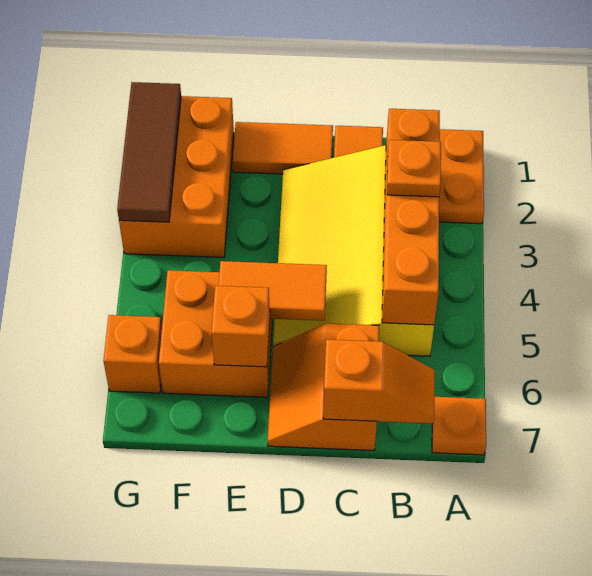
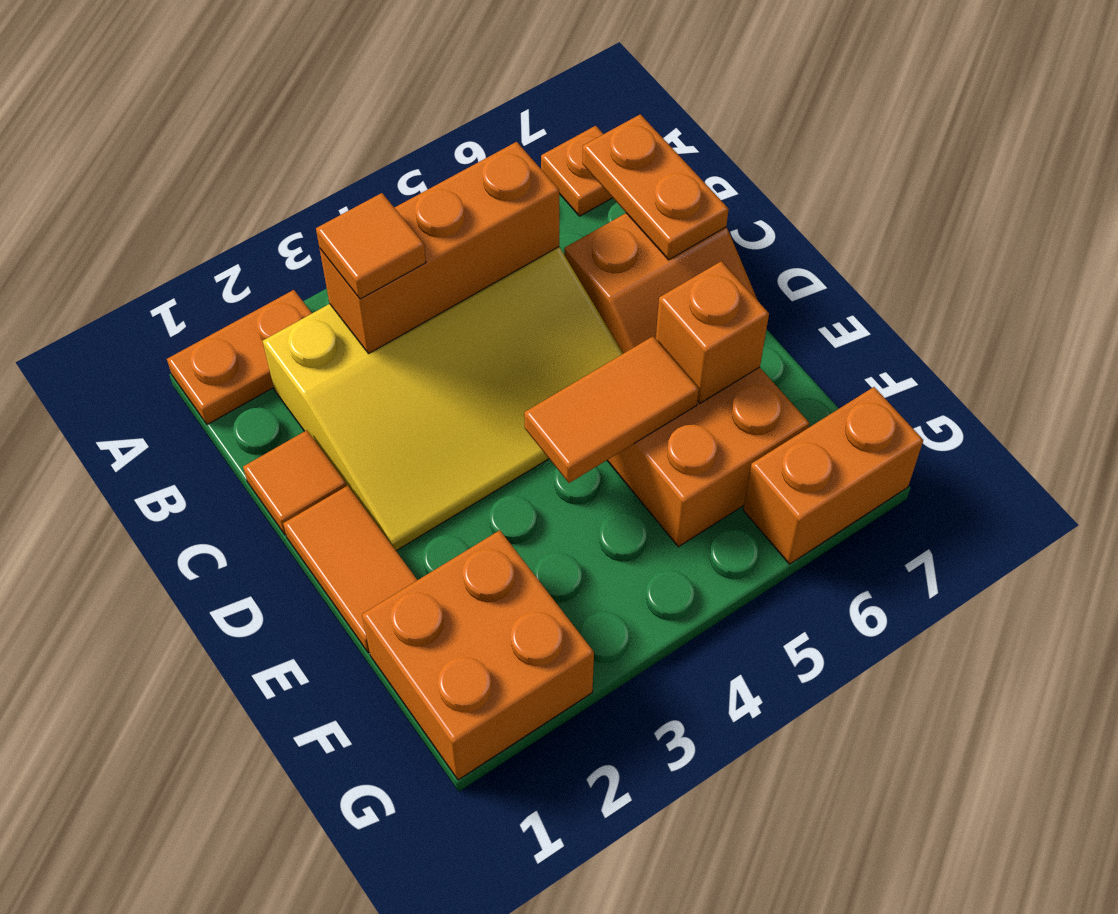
orange brick B2:B5 level 2 -> orange brick B3:B5 level 2
orange plate B3 level 3 -> orange tile B3 level 3
orange slope B7:C7 level 2 top C -> orange plate B7:C7 level 2
orange tile D5:E5 level 2 -> orange tile E4:E5 level 2
orange brick F1:G3 level 1 -> orange brick F1:G2 level 1
brown tile G1:G3 level 2 -> none
orange brick G6 level 1 -> orange brick G6:G7 level 1

